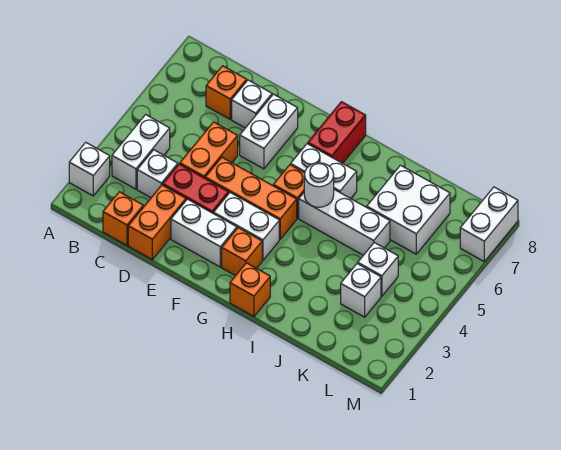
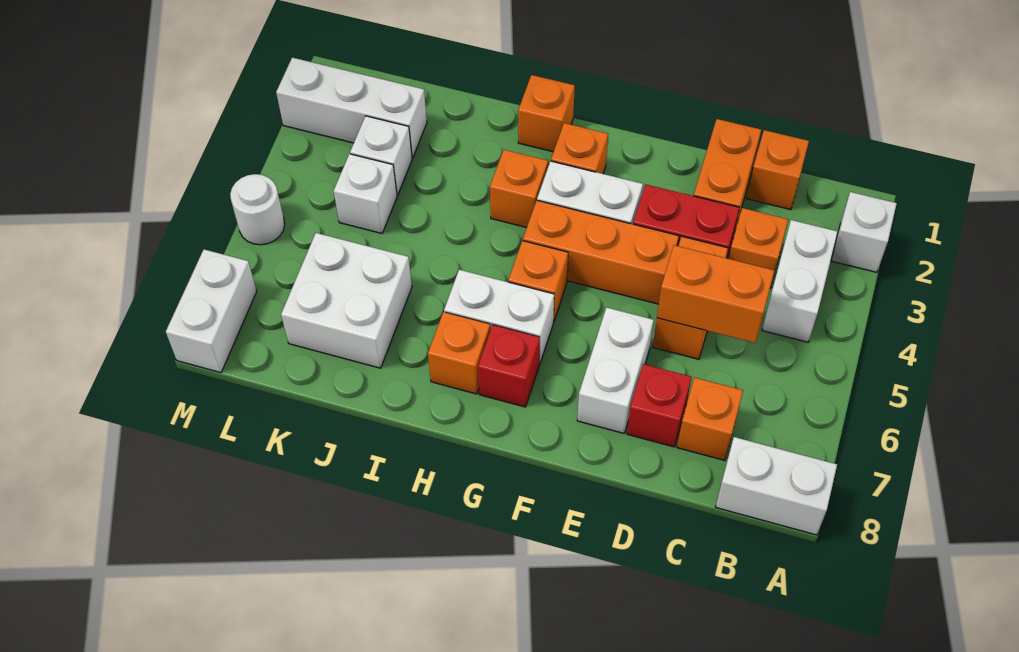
white brick C3 level 1 -> orange brick C3 level 1
none -> orange brick C5:D5 level 2
white brick D7 level 1 -> red brick D7 level 1
white brick E2:F2 level 1 -> white brick A8:B8 level 1
red brick G7:G8 level 1 -> red brick G7 level 1
none -> orange brick H3 level 1
white brick H5:J5 level 1 -> white brick K2:M2 level 1
white round brick H5 level 2 -> white round brick M5 level 1
none -> orange brick H7 level 1

